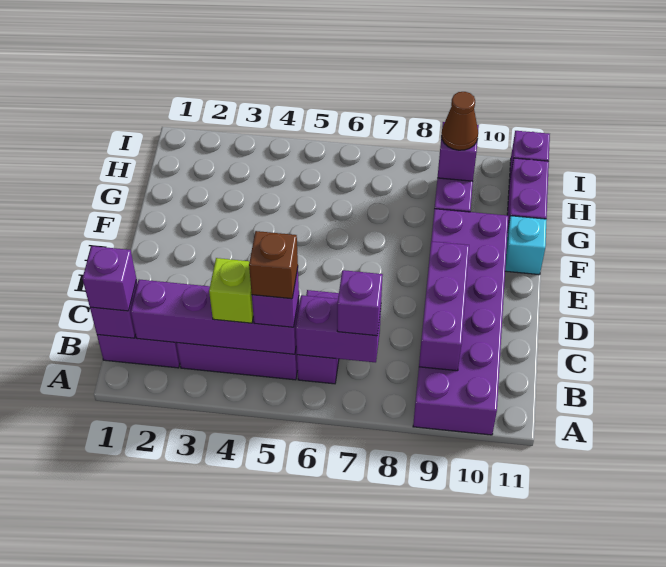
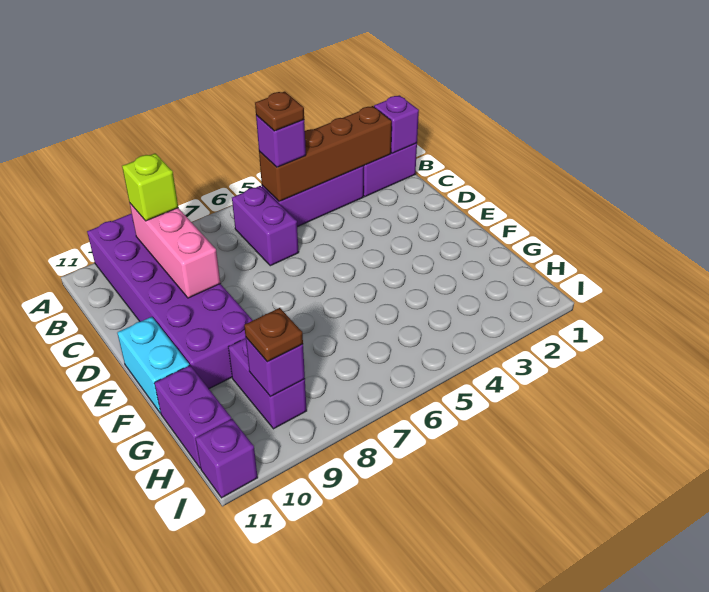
purple brick B1 level 3 -> none
purple brick B2:B5 level 2 -> brown brick B2:B5 level 2
lime brick B4 level 3 -> lime brick B9 level 3
brown brick B5 level 4 -> brown plate B5 level 4
purple brick B6:B7 level 2 -> none
purple brick B7 level 3 -> none
purple brick B9:D9 level 2 -> pink brick B9:D9 level 2
cyan brick F11 level 1 -> cyan brick E11:F11 level 1
brown cone H9 level 3 -> brown plate H9 level 3

